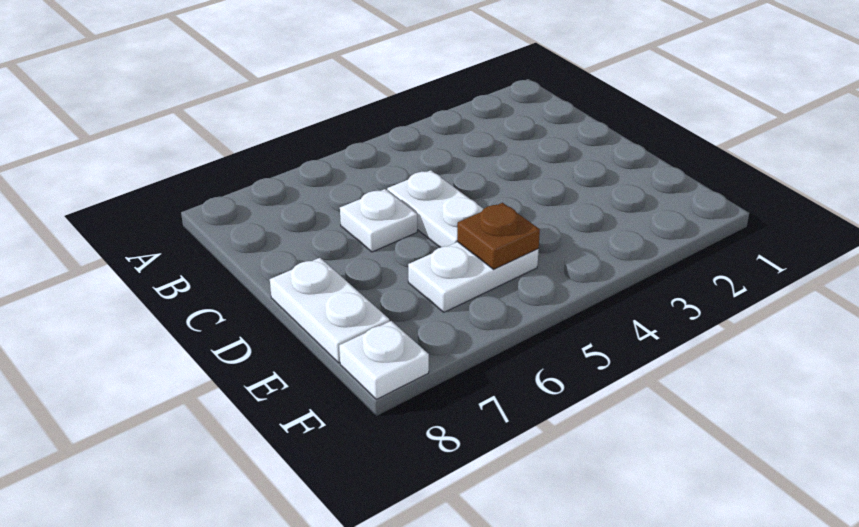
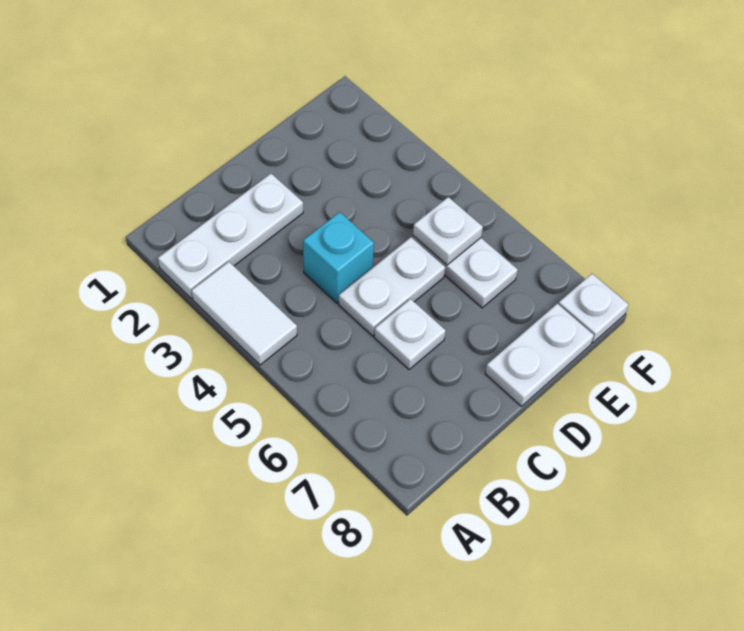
none -> white plate A2:C2 level 1
none -> white tile A3:A4 level 1
none -> cyan brick C4 level 1
brown plate E5 level 2 -> white plate E5 level 2

